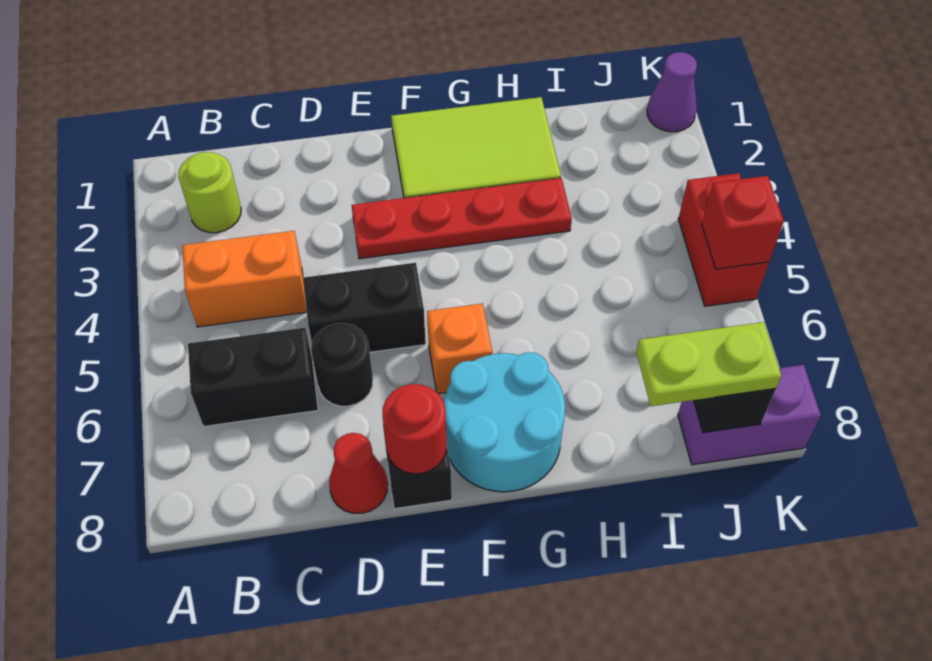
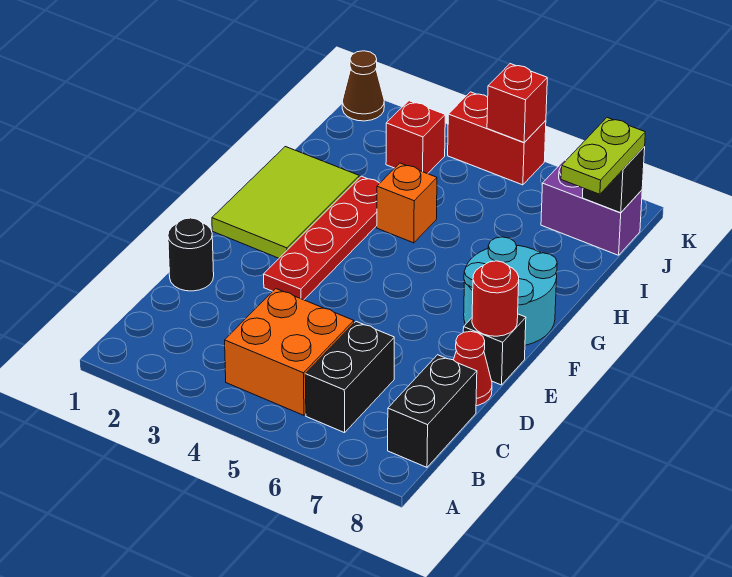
lime round brick B2 level 1 -> none
orange brick B4:C4 level 1 -> orange brick B4:C5 level 1
black brick D5:E5 level 1 -> black brick B8:C8 level 1
black round brick D6 level 1 -> black round brick D1 level 1
orange brick F6 level 1 -> orange brick H4 level 1
none -> red brick J3 level 1
purple brick J8:K8 level 1 -> purple brick J7:J8 level 1
purple cone K1 level 1 -> brown cone K1 level 1

